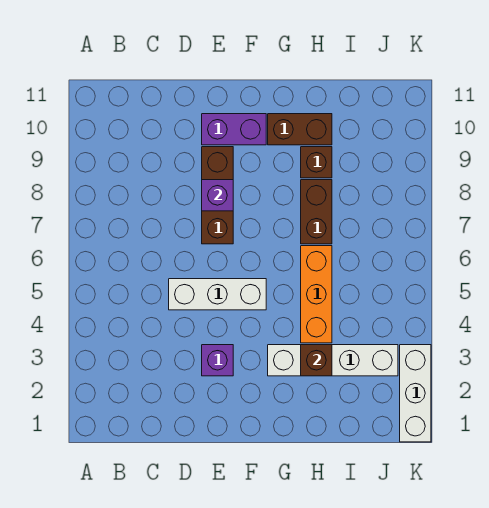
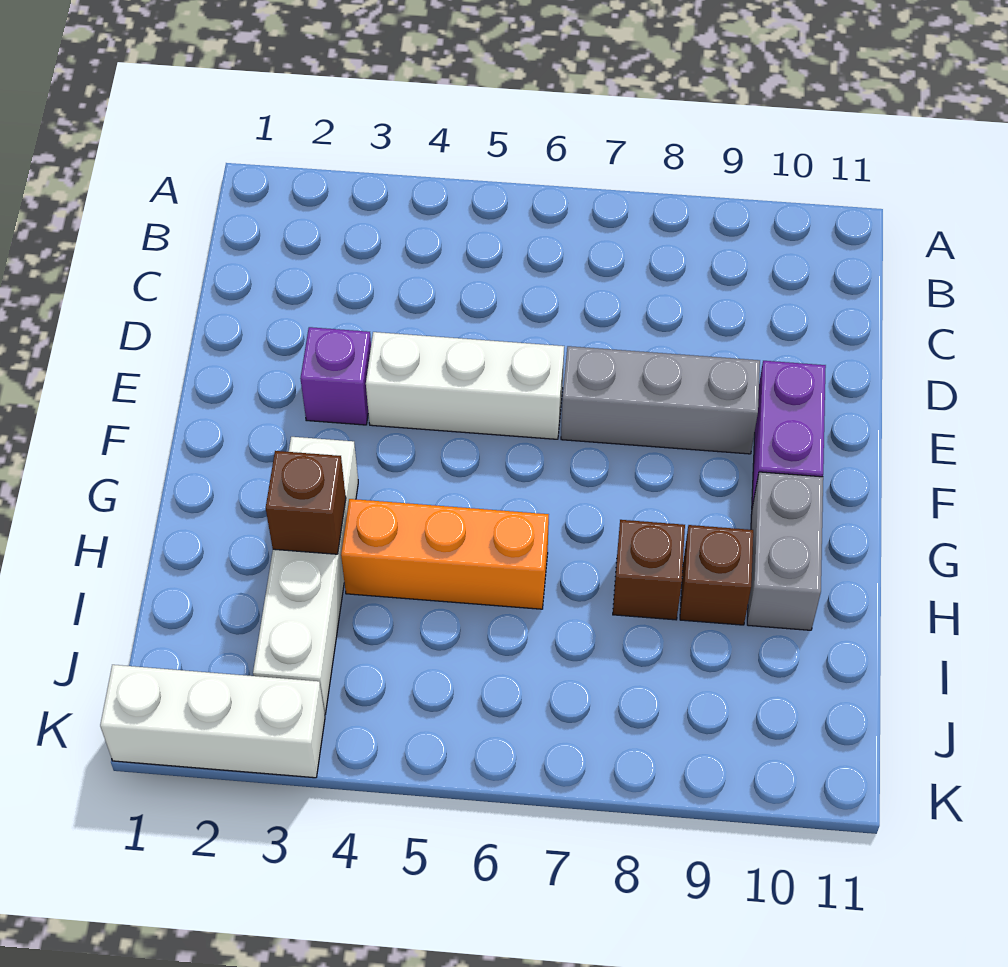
white brick D5:F5 level 1 -> white brick E4:E6 level 1
brown brick E7:E9 level 1 -> grey brick E7:E9 level 1
purple brick E8 level 2 -> none
brown brick G10:H10 level 1 -> grey brick G10:H10 level 1
brown brick H7:H8 level 1 -> brown brick H8 level 1

